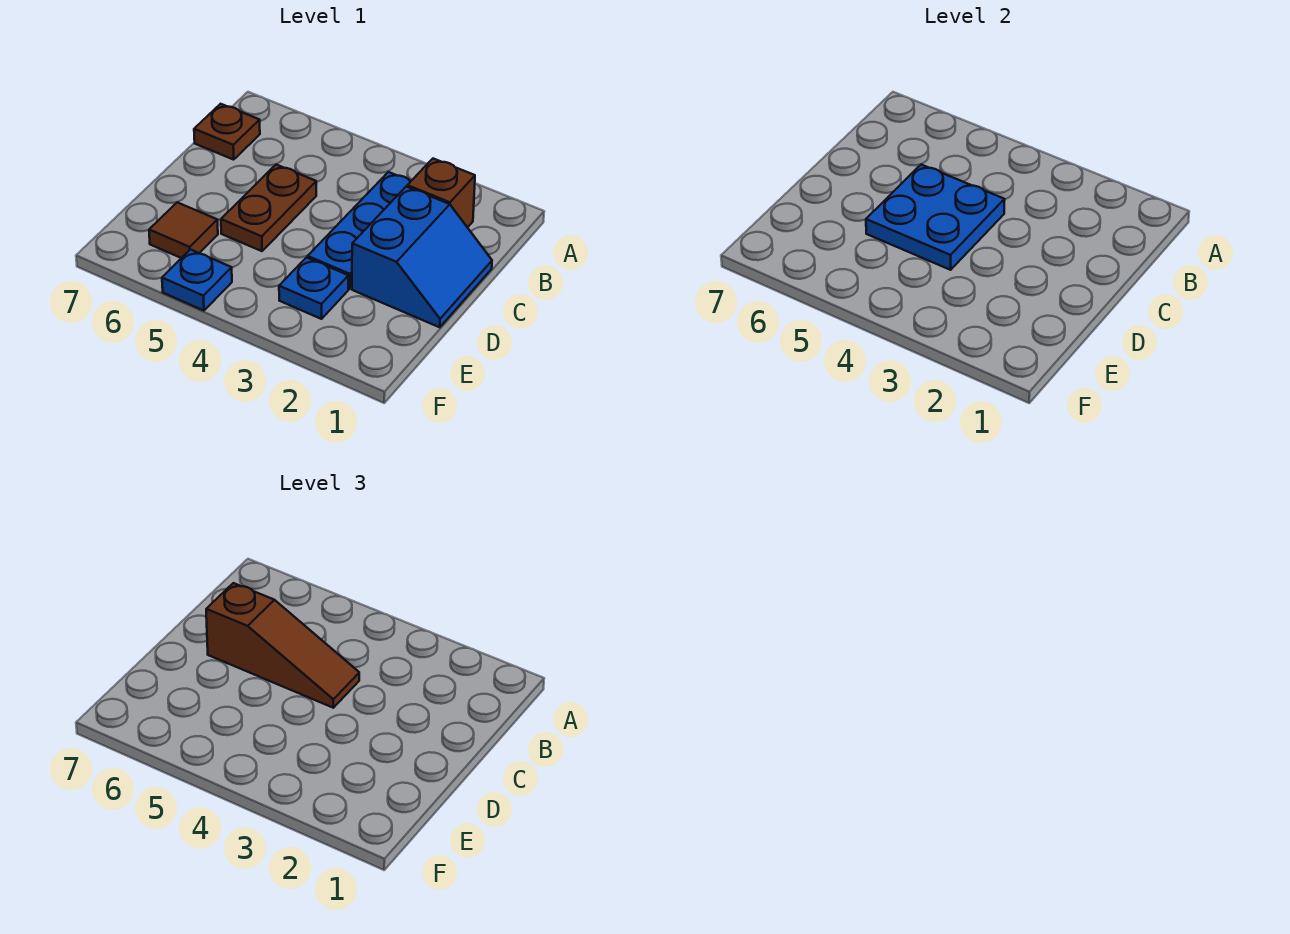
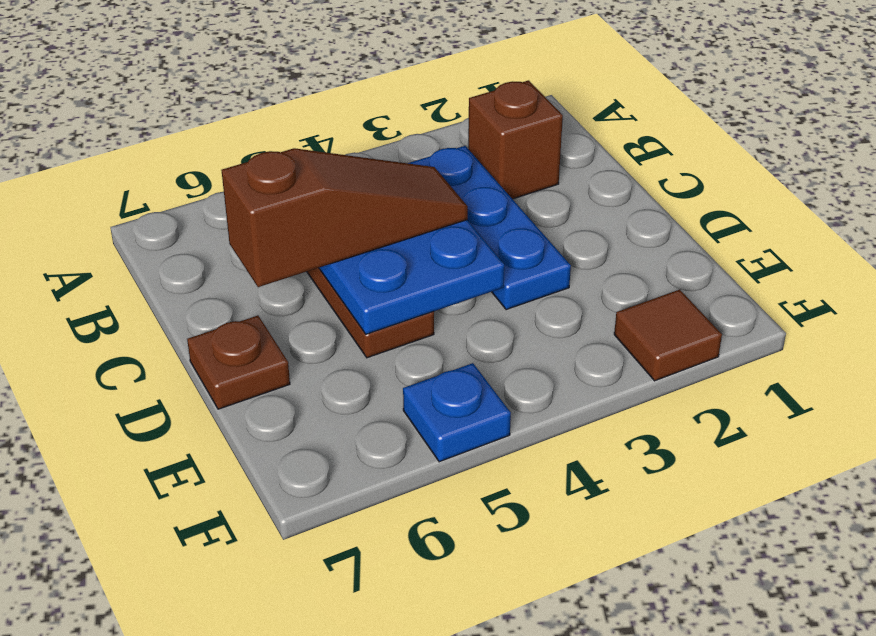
brown plate B7 level 1 -> brown plate D7 level 1
blue slope C1:D2 level 1 top 2 -> none
blue plate E3 level 1 -> none
brown tile E6 level 1 -> brown tile F2 level 1

